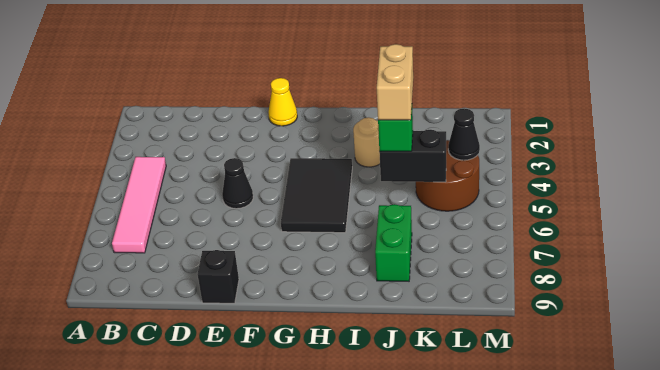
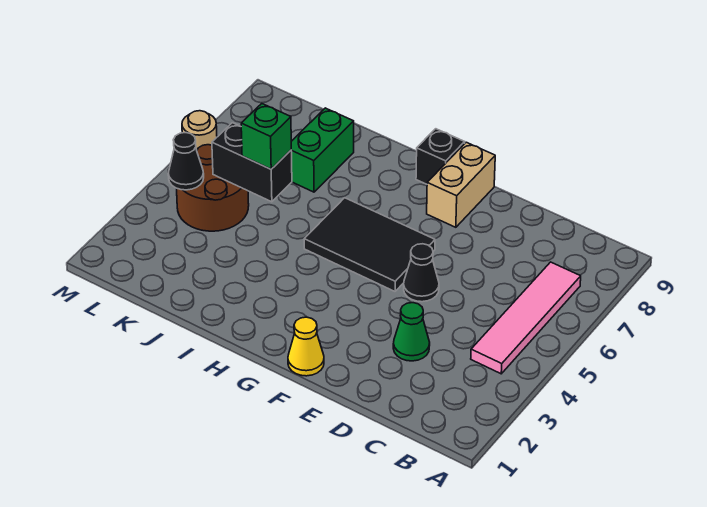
none -> green cone D3 level 1
black brick E9 level 1 -> black brick G9 level 1
black tile G4:H6 level 1 -> black tile F5:H6 level 1
tan round brick I3 level 1 -> tan round brick M6 level 1
tan brick J4:J5 level 4 -> tan brick F8:F9 level 1

